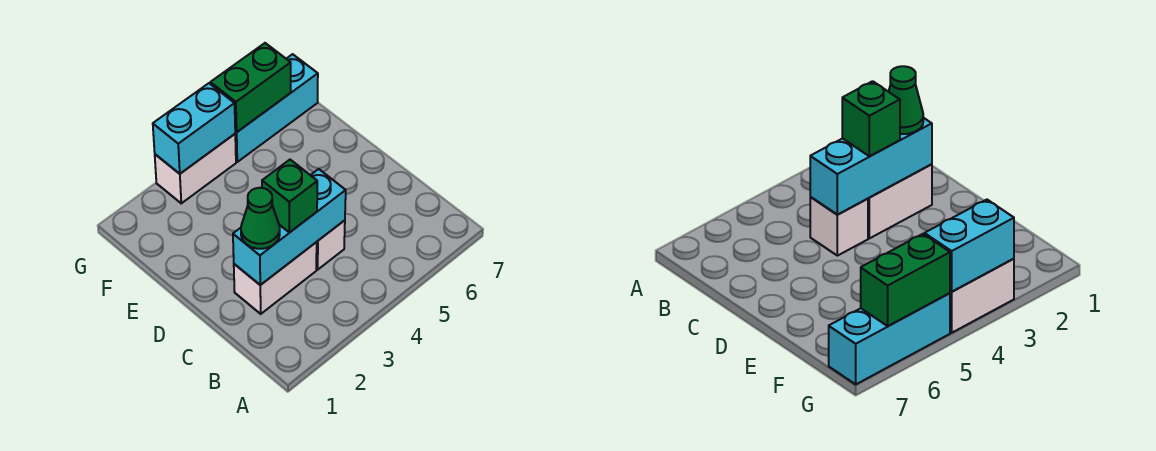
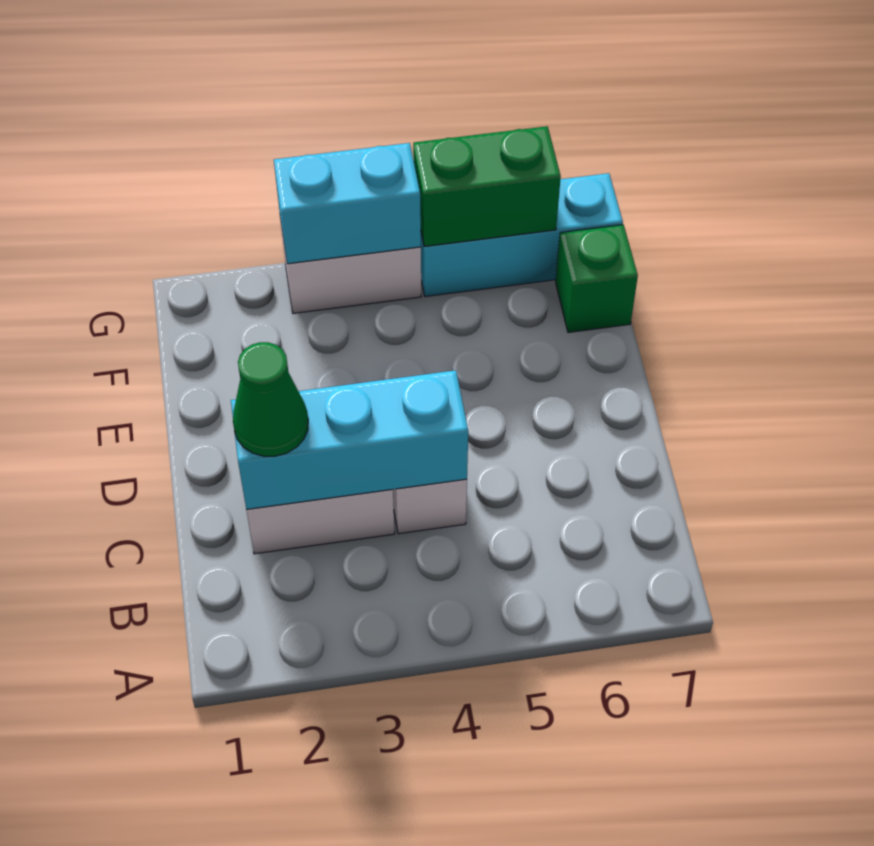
green brick C3 level 3 -> green brick F7 level 1

